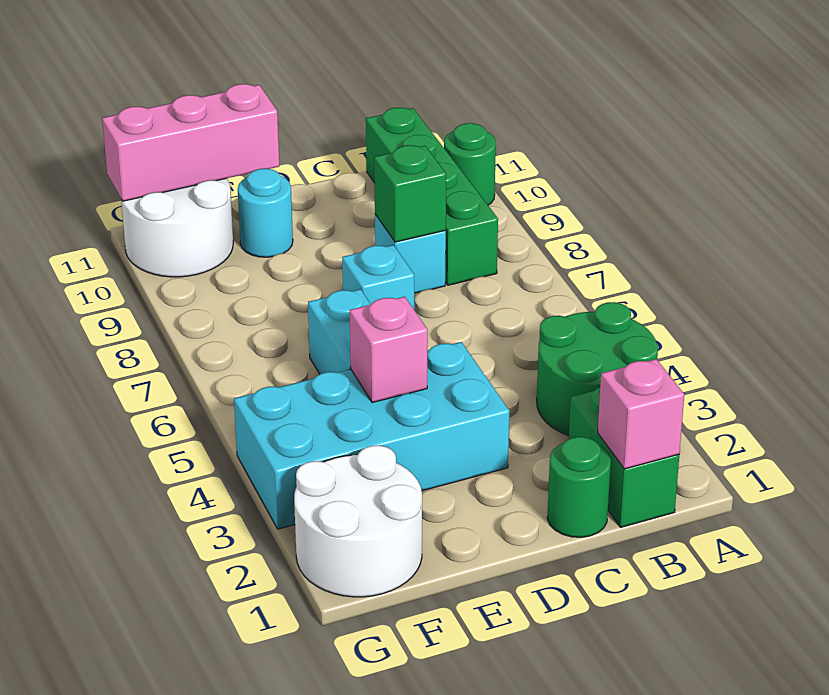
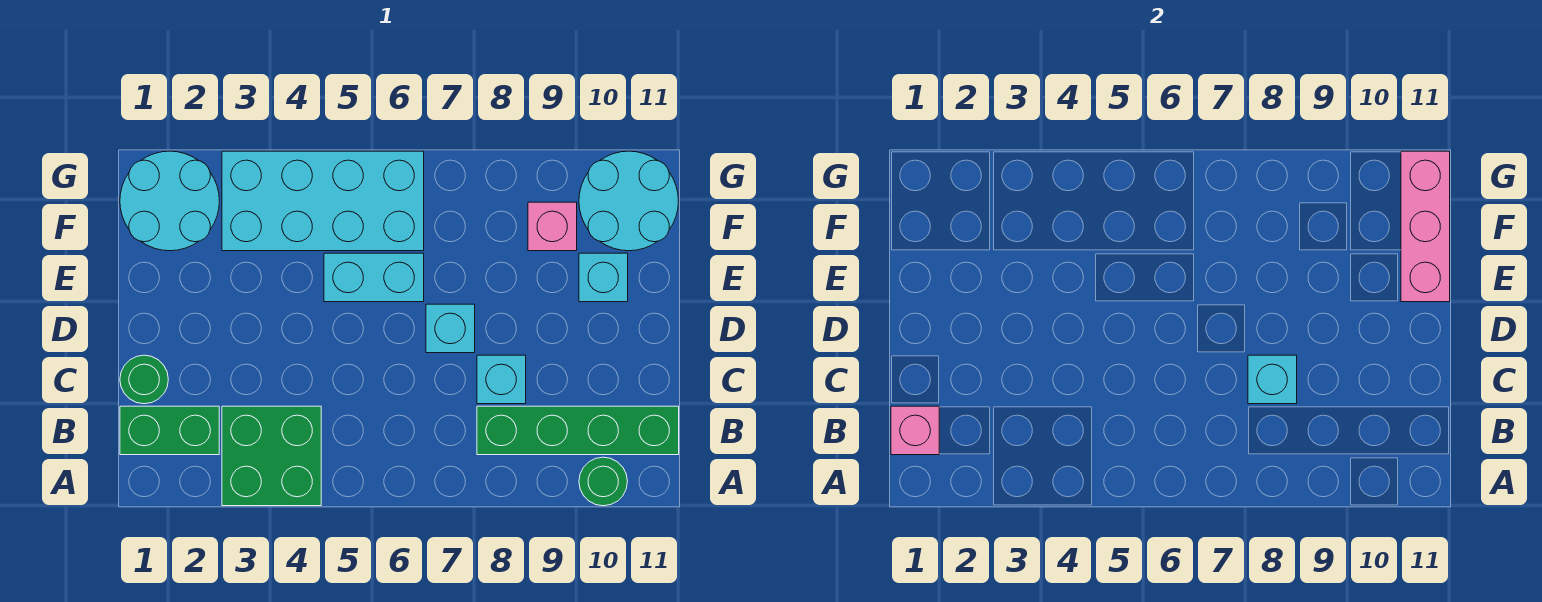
green round brick A3:B4 level 1 -> green brick A3:B4 level 1
green brick C8 level 2 -> cyan brick C8 level 2
cyan brick D3:G4 level 1 -> cyan brick F3:G6 level 1
pink brick E4 level 2 -> pink brick F9 level 1
cyan round brick E10 level 1 -> cyan brick E10 level 1
white round brick F1:G2 level 1 -> cyan round brick F1:G2 level 1
white round brick F10:G11 level 1 -> cyan round brick F10:G11 level 1

